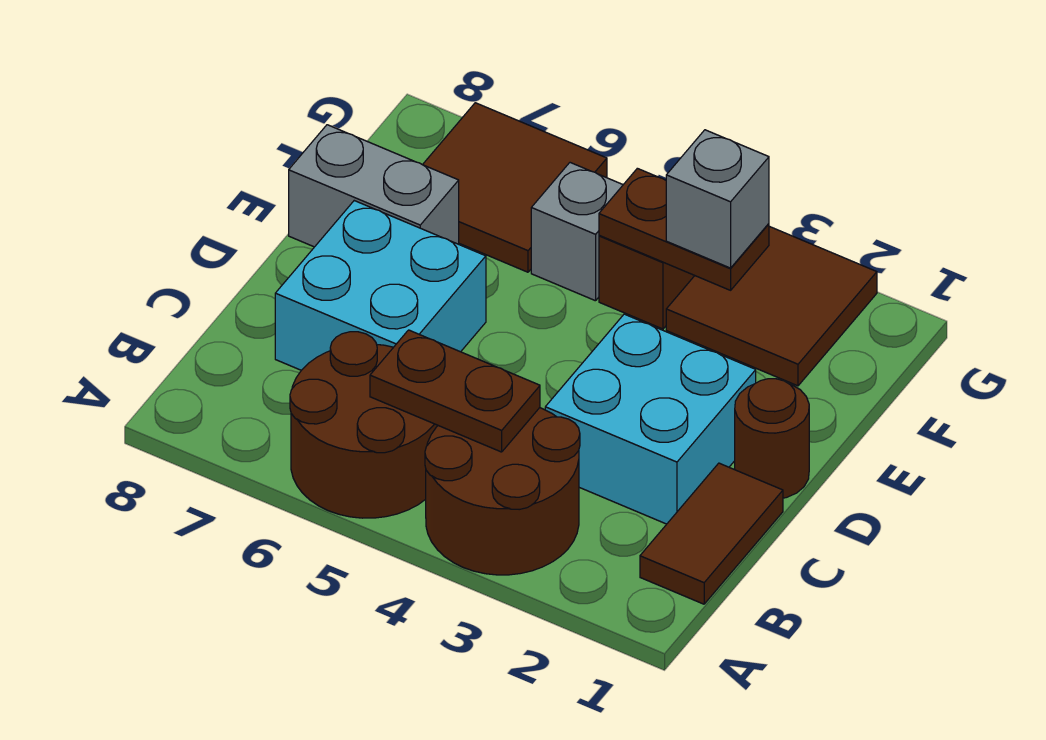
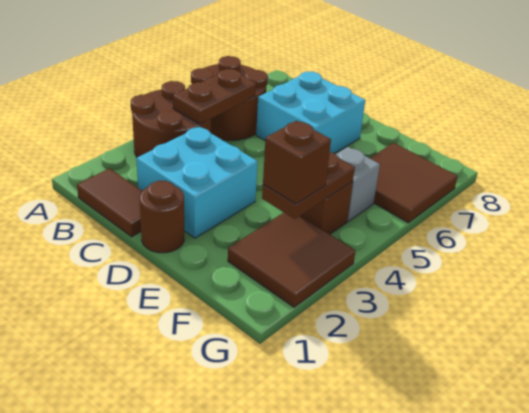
grey brick E7:E8 level 1 -> none
grey brick F3 level 3 -> brown brick F3 level 3

